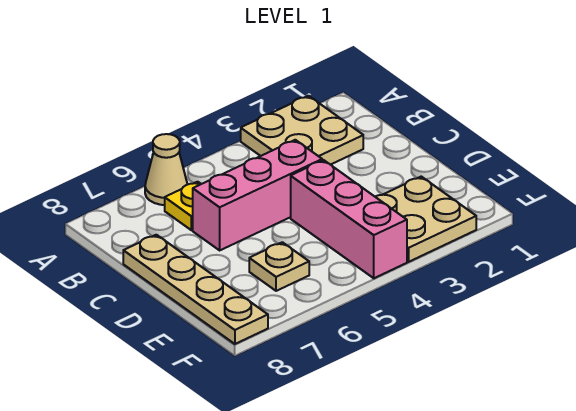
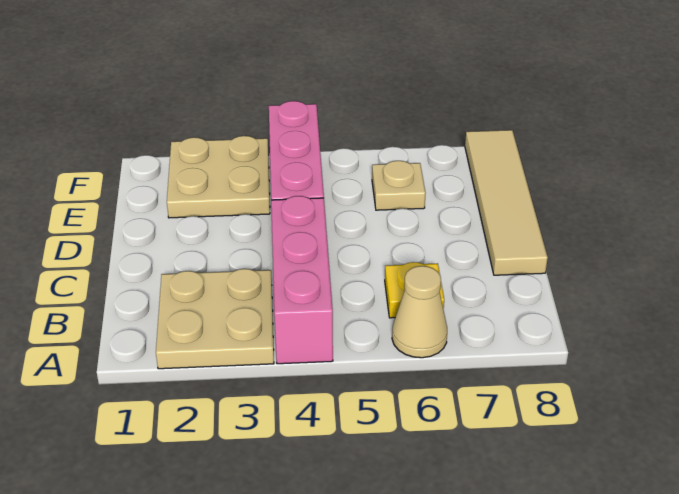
pink brick C4:C6 level 1 -> pink brick A4:C4 level 1
tan plate C8:F8 level 1 -> tan tile C8:F8 level 1

